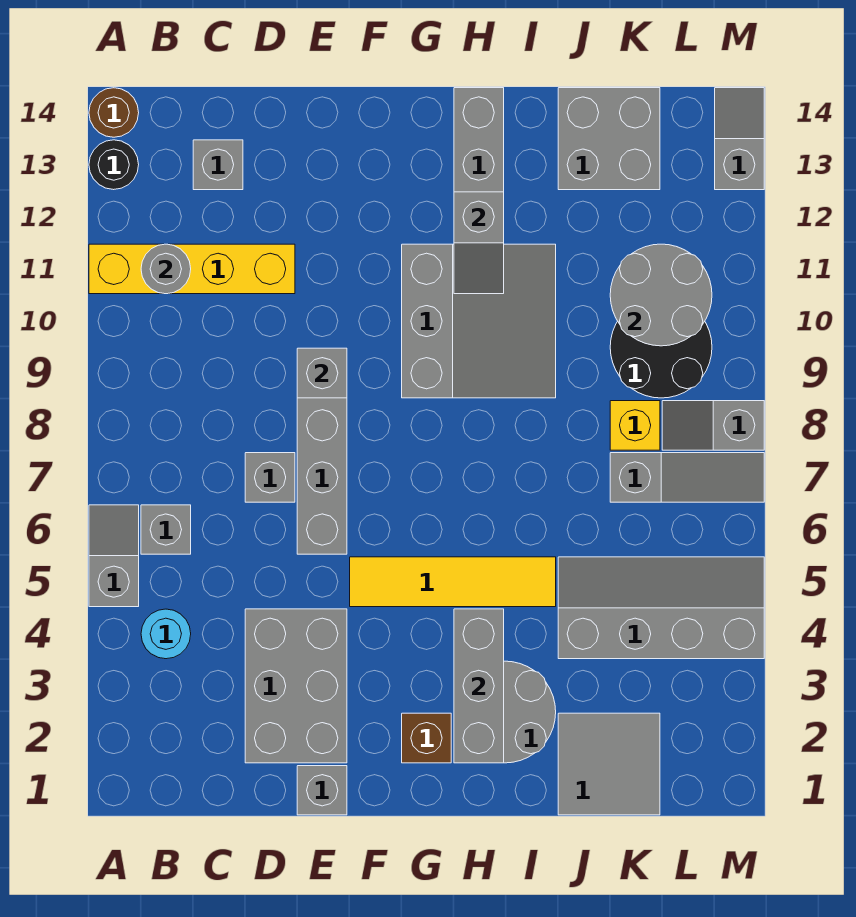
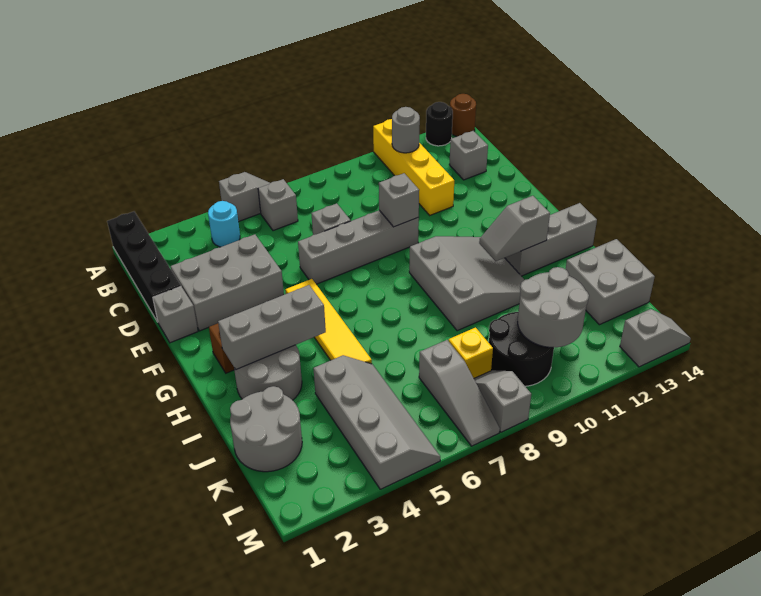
none -> black brick A1:D1 level 1
grey slope G9:I11 level 1 top G -> grey slope G9:I11 level 1 top 9
grey tile J1:K2 level 1 -> grey round brick J1:K2 level 1

